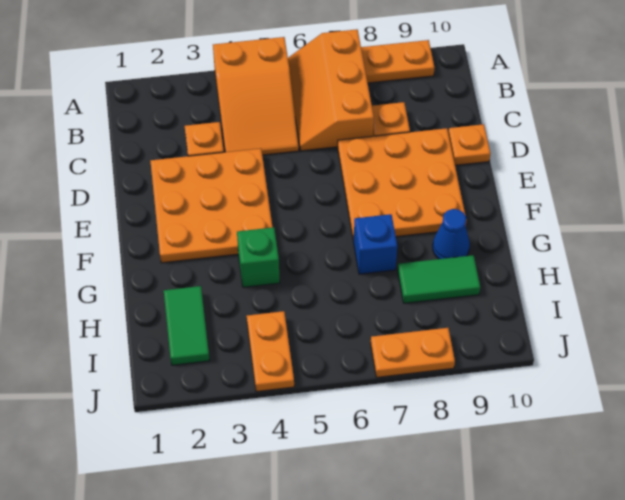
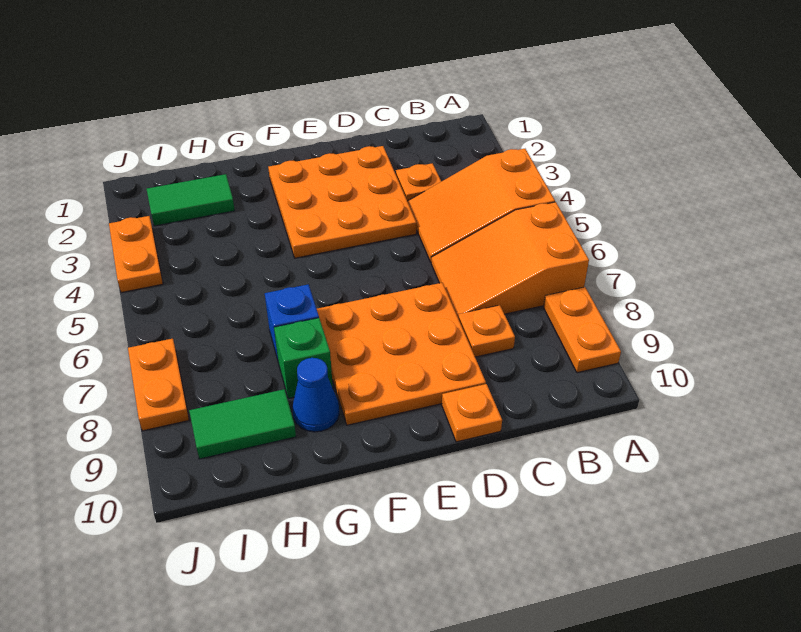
orange slope A6:C7 level 1 top 7 -> orange slope A6:C7 level 1 top A
green brick G4 level 1 -> green brick G8 level 1
green tile H8:H9 level 1 -> green tile H9:I9 level 1
orange plate I4:J4 level 1 -> orange plate J3:J4 level 1

